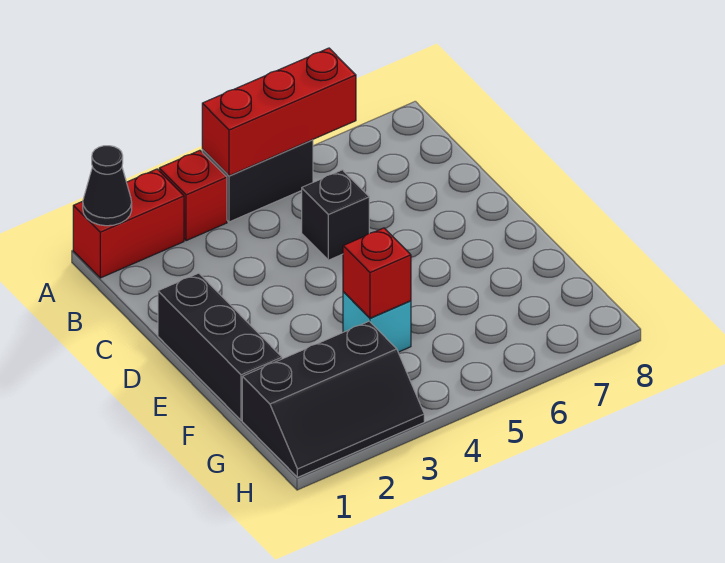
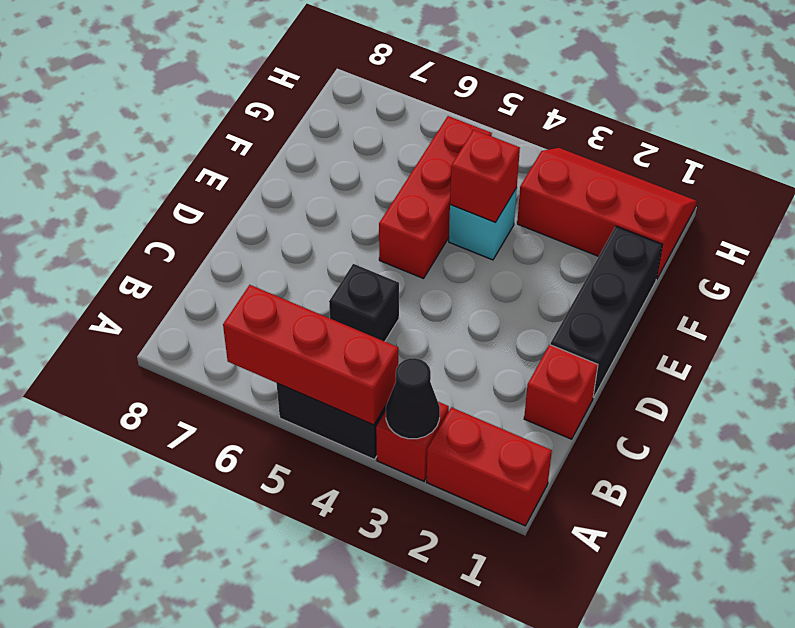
black cone A1 level 2 -> black cone A3 level 2
none -> red brick C1 level 1
none -> red brick E5:G5 level 1
black slope G1:H3 level 1 top G -> red slope G1:H3 level 1 top G

